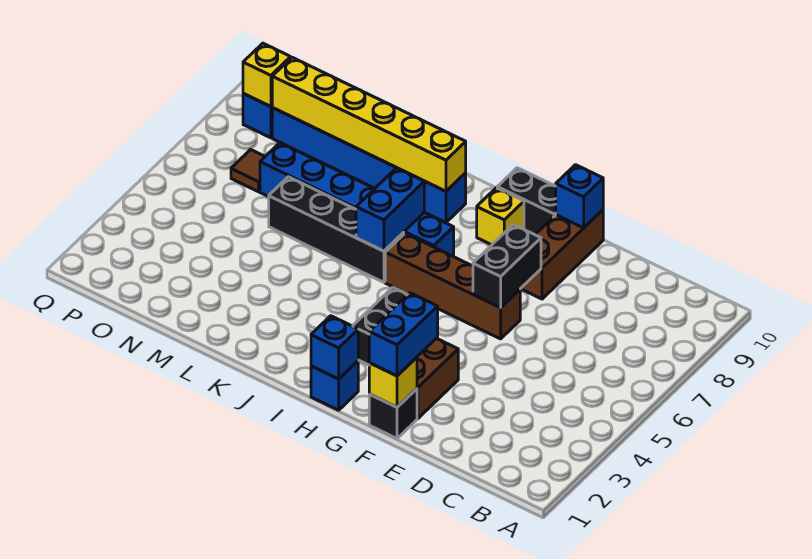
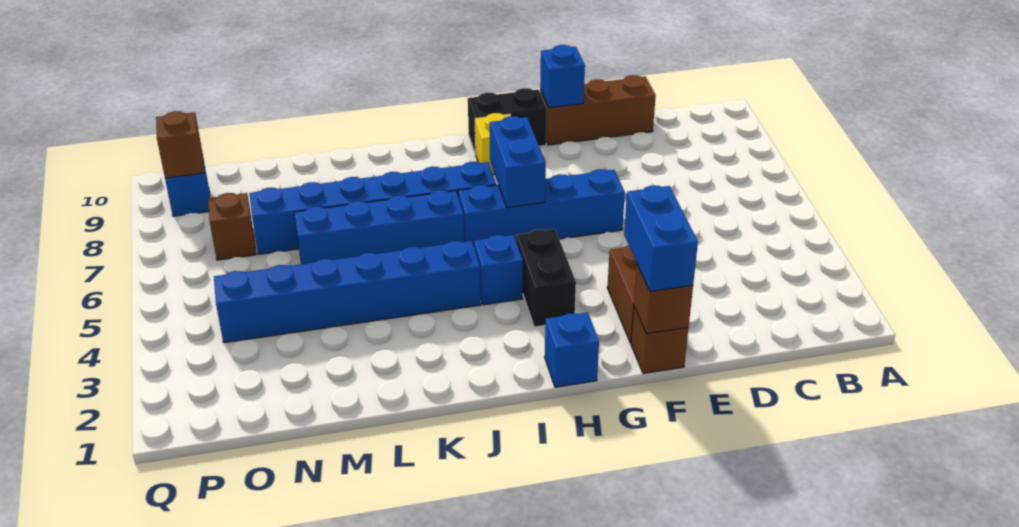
black brick F1 level 1 -> brown brick F1 level 1
yellow brick F1 level 2 -> brown brick F1 level 2
brown brick F6:I6 level 1 -> blue brick F6:I6 level 1
black brick F6:F7 level 2 -> none
brown brick F8:F10 level 1 -> brown brick D10:F10 level 1
blue brick H1 level 2 -> blue brick I4 level 1
black brick J6:M6 level 1 -> blue brick J6:M6 level 1
blue brick J6:J7 level 2 -> blue brick H6:H7 level 2
blue brick J9:O9 level 1 -> blue brick J4:O4 level 1
yellow brick J9:O9 level 2 -> none
brown tile O7 level 1 -> brown brick O7 level 1
yellow brick P9 level 2 -> brown brick P9 level 2

